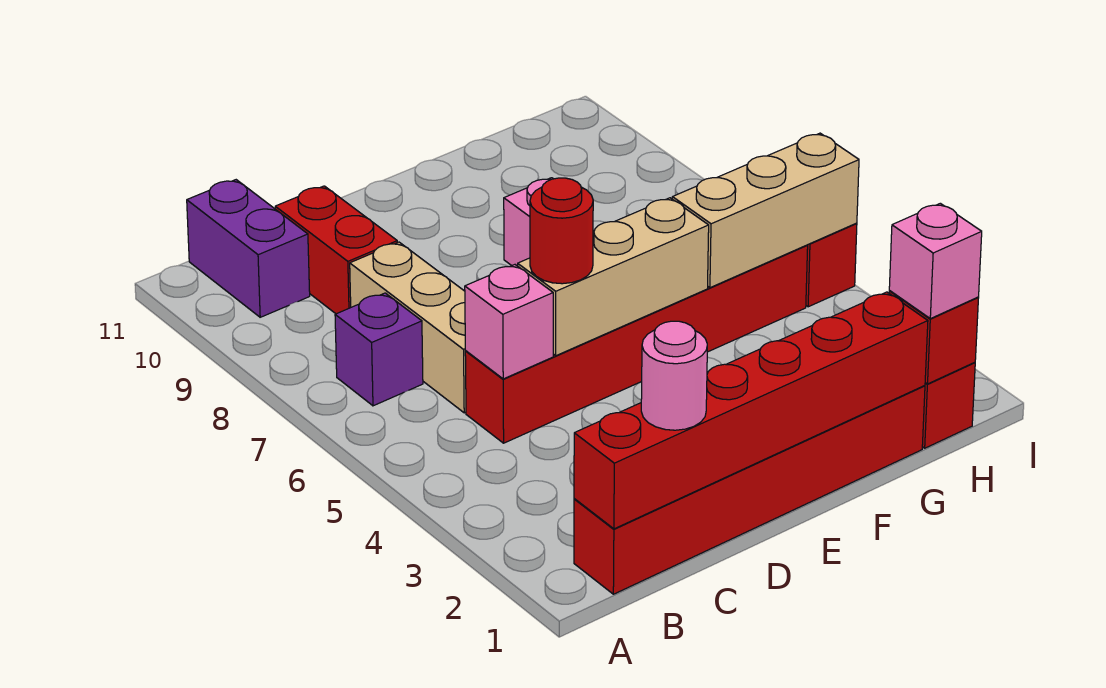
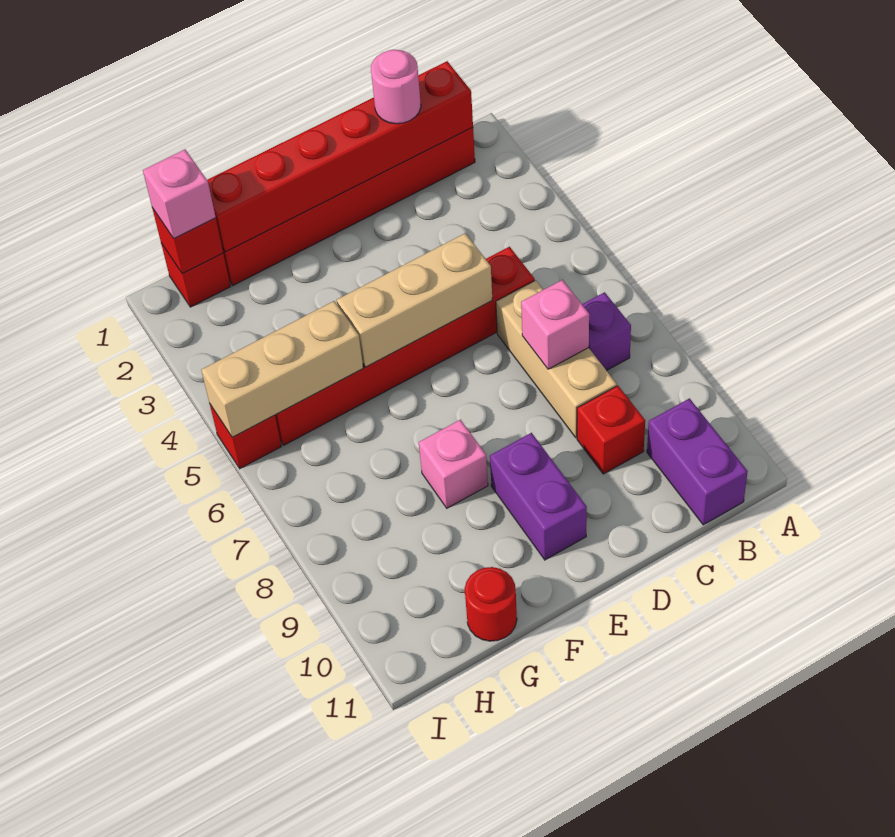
pink brick C5 level 2 -> pink brick C7 level 2
red brick C9:C10 level 1 -> red brick C9 level 1
red round brick D5 level 3 -> red round brick G11 level 1
none -> purple brick E9:E10 level 1

